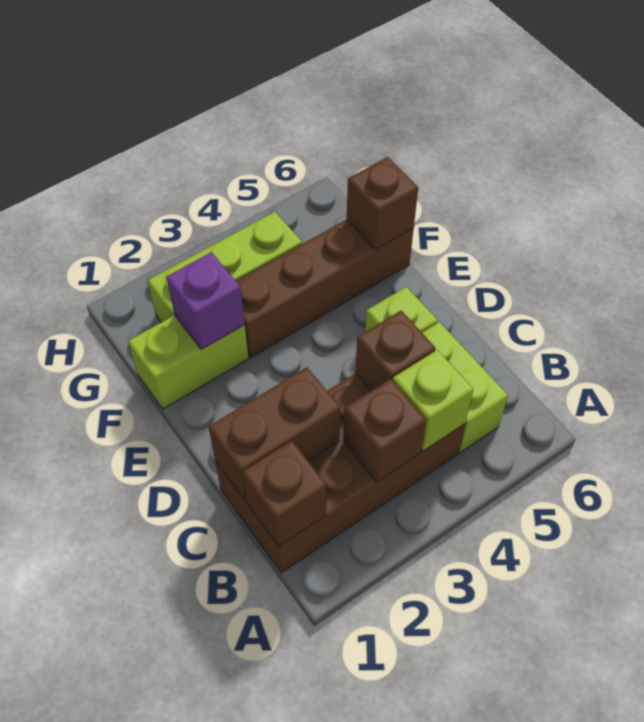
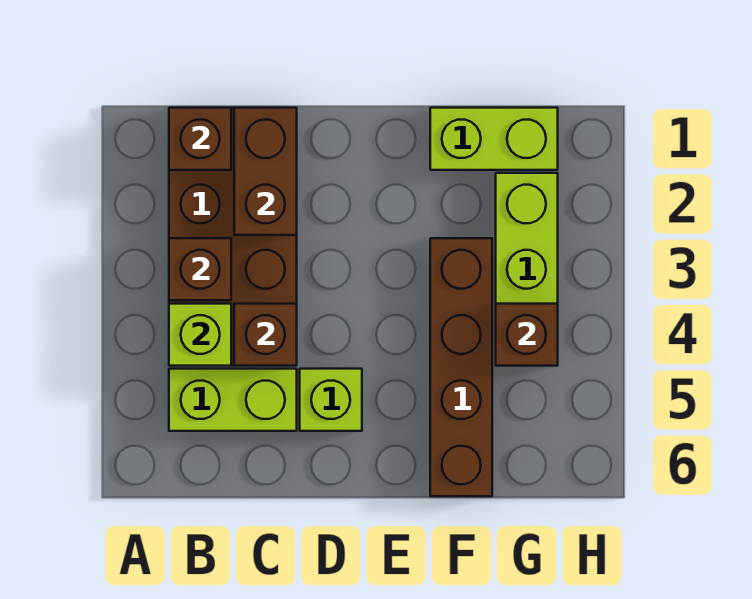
lime brick F1:F2 level 1 -> lime brick F1:G1 level 1
purple brick F2 level 2 -> none
brown brick F6 level 2 -> brown brick G4 level 2

